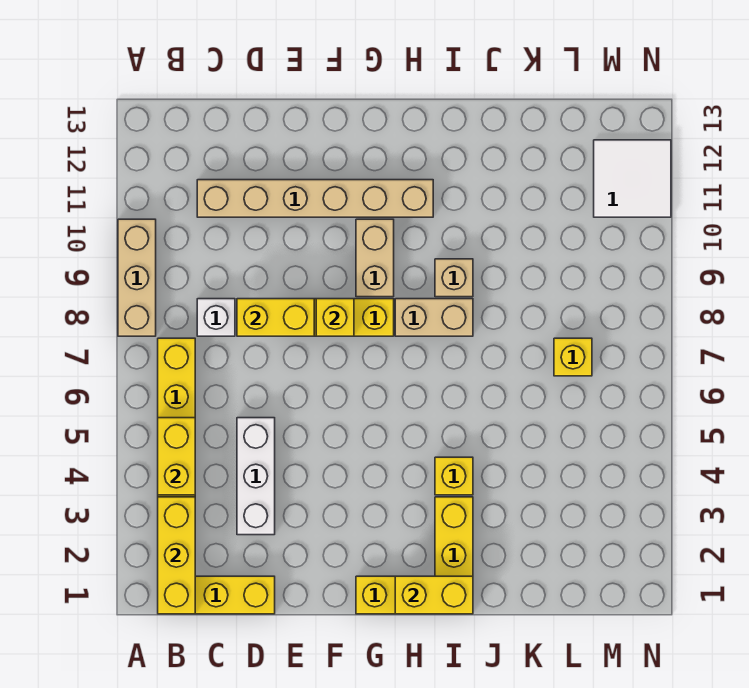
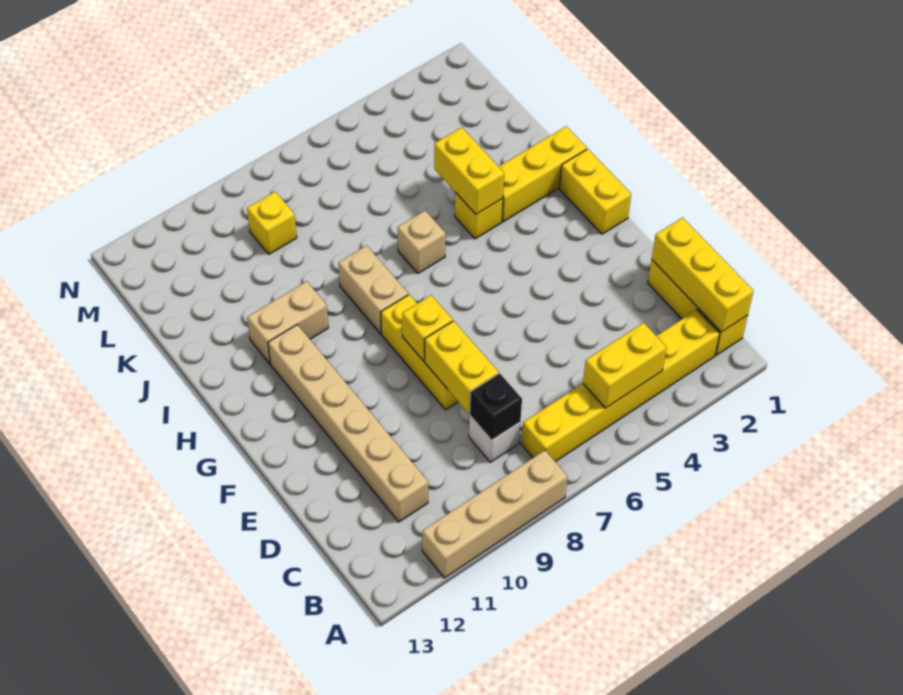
tan brick A8:A10 level 1 -> tan brick A8:A11 level 1
yellow brick B1:B3 level 2 -> yellow brick B1:D1 level 2
none -> black brick C8 level 2
white brick D3:D5 level 1 -> none
tan brick G9:G10 level 1 -> tan brick I10:I11 level 1
yellow brick H1:I1 level 2 -> yellow brick I4:J4 level 2
tan brick I9 level 1 -> tan brick I6 level 1
yellow brick L7 level 1 -> yellow brick L9 level 1
white tile M11:N12 level 1 -> none

